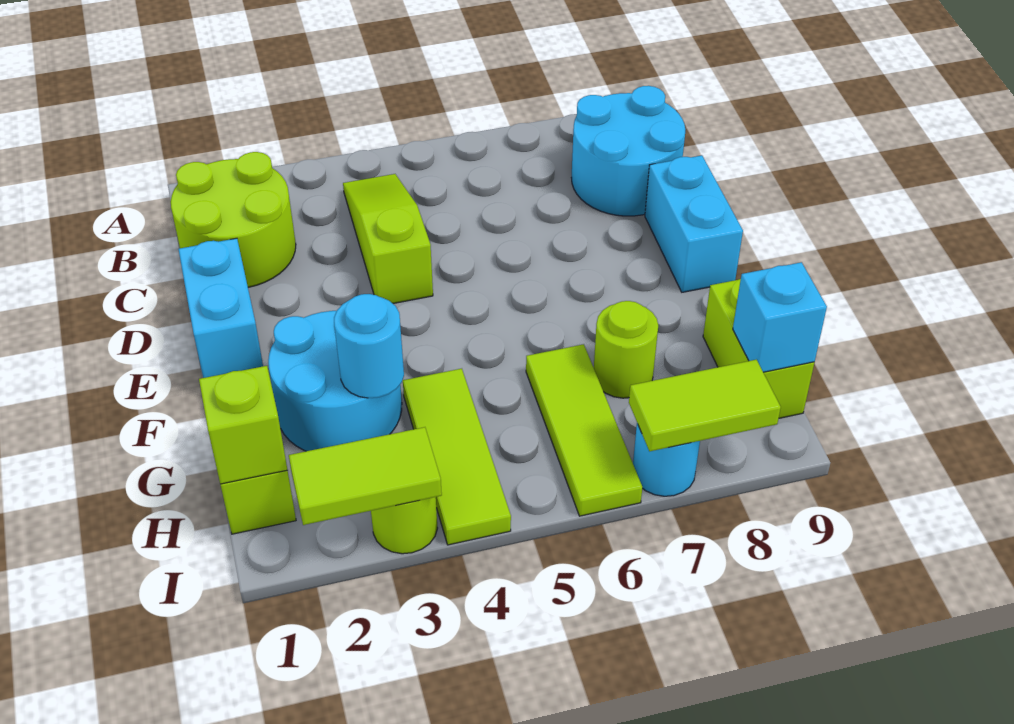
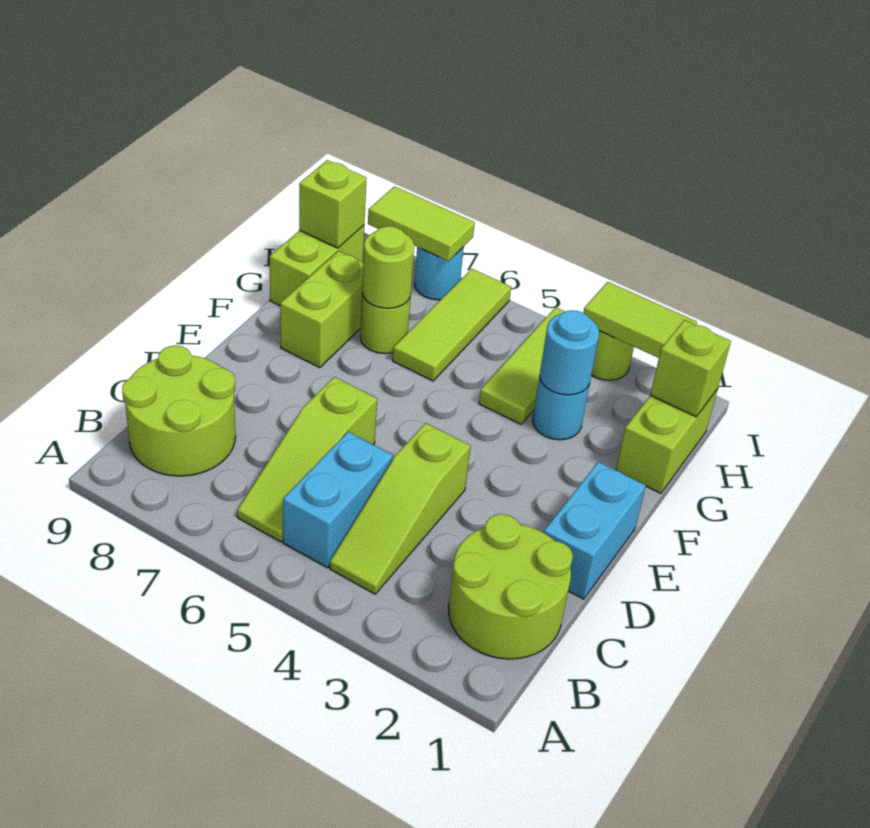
none -> lime slope B6:D6 level 1 top D
cyan round brick B8:C9 level 1 -> lime round brick B8:C9 level 1
cyan brick D9:E9 level 1 -> cyan brick B5:C5 level 1
cyan round brick F2:G3 level 1 -> cyan round brick G3 level 1
none -> lime brick F8:G8 level 1
none -> lime round brick G7 level 2
cyan brick H9 level 2 -> lime brick H9 level 2

